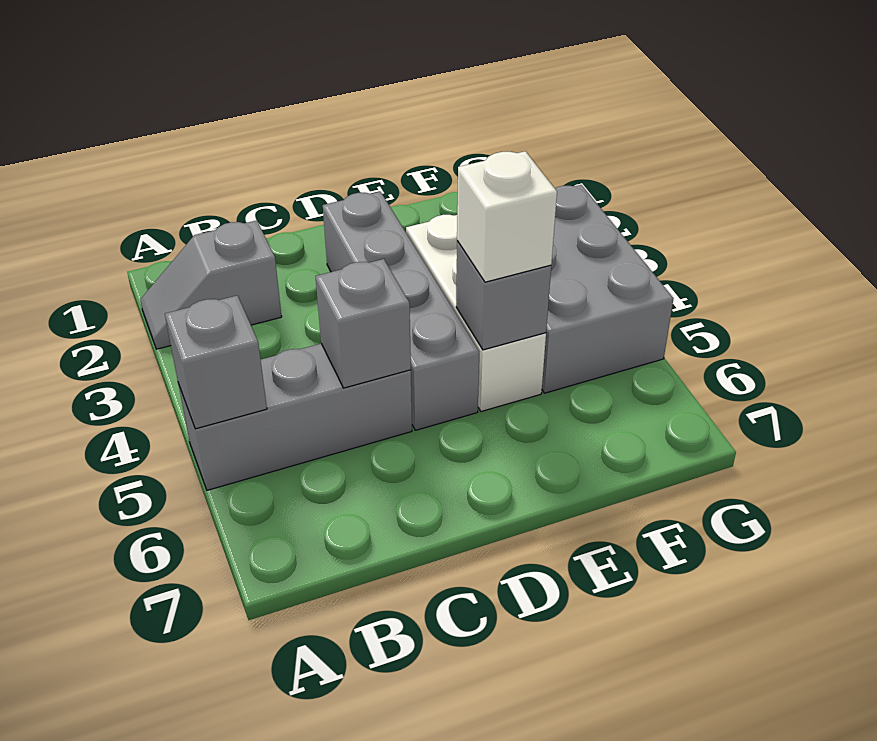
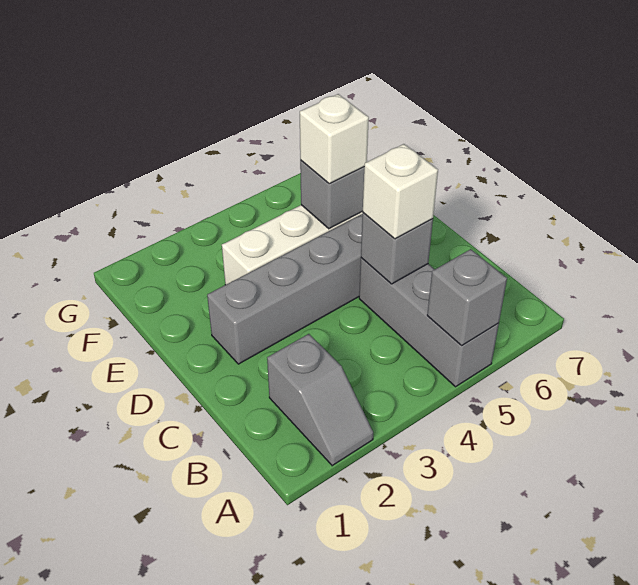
none -> white brick C5 level 3
grey brick F3:G5 level 1 -> none

